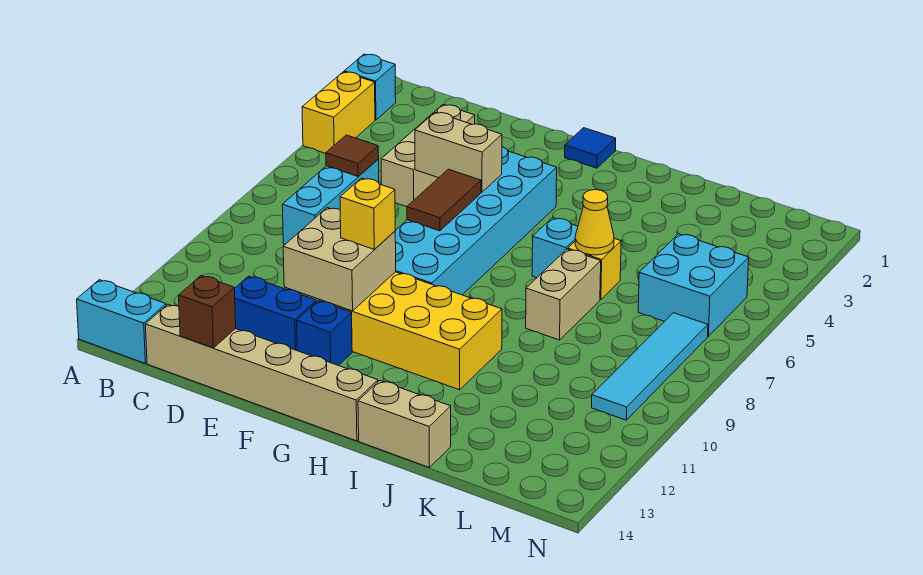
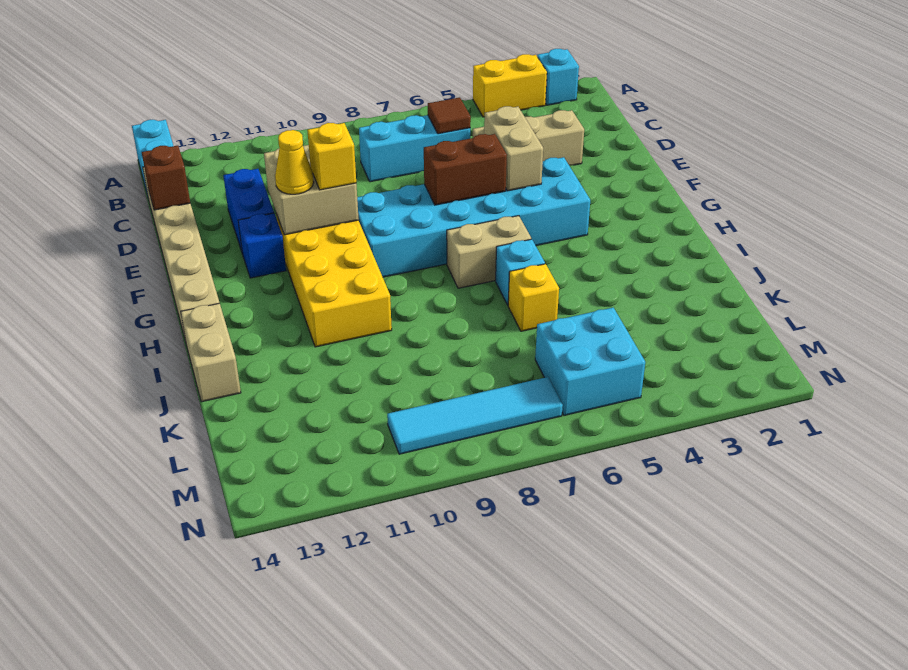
brown tile F6:F7 level 2 -> brown brick F6:F7 level 2
blue tile G1 level 1 -> none
yellow cone J6 level 2 -> yellow cone F11 level 3
tan brick J7:J8 level 1 -> tan brick H6:H7 level 1

